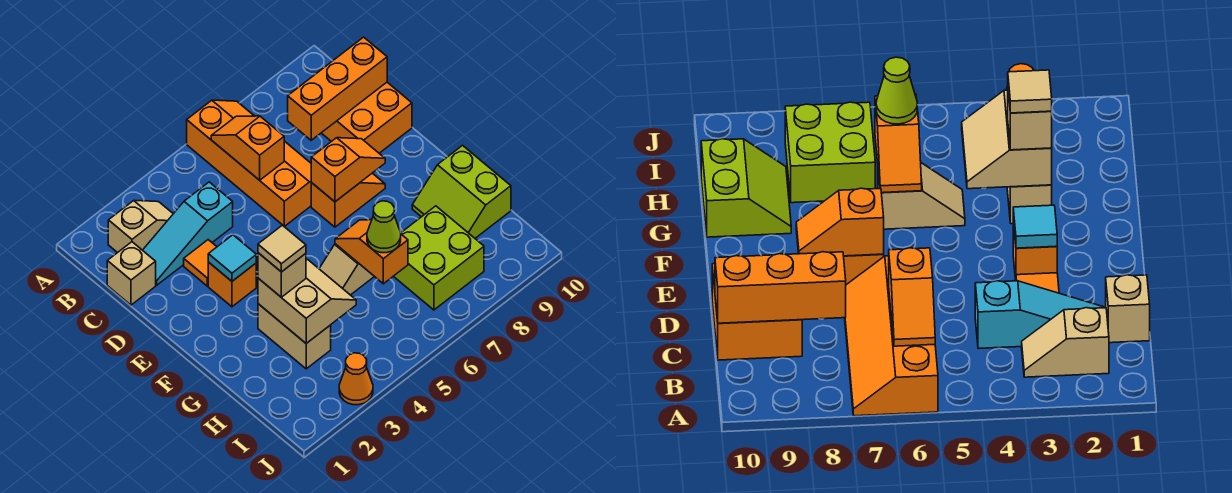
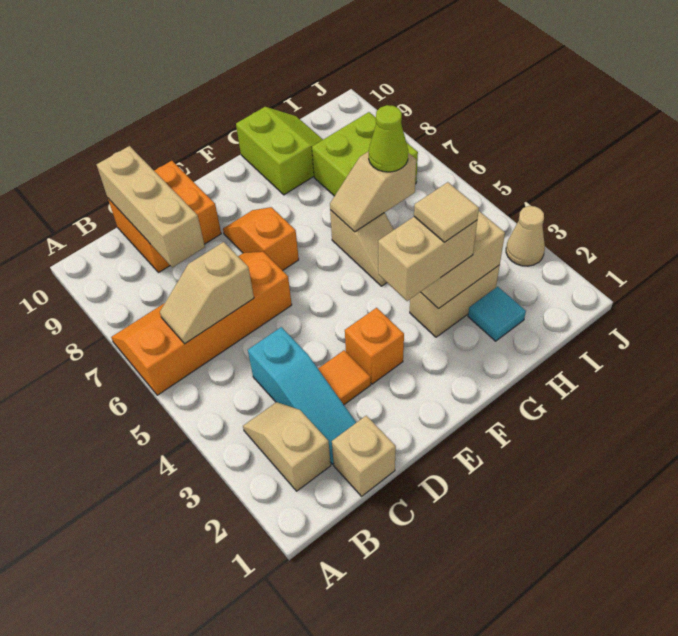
orange slope B6:C6 level 2 top C -> tan slope B6:C6 level 2 top C
orange brick C8:C10 level 2 -> tan brick C8:C10 level 2
cyan tile E3 level 2 -> cyan tile H2 level 1
orange slope E7:E8 level 2 top 7 -> none
tan brick G3 level 3 -> tan brick F3:G3 level 3
orange slope G6:H6 level 2 top H -> tan slope G6:H6 level 2 top H
lime slope G9:H10 level 1 top 10 -> lime slope G9:H10 level 1 top G
orange cone J3 level 1 -> tan cone J3 level 1

